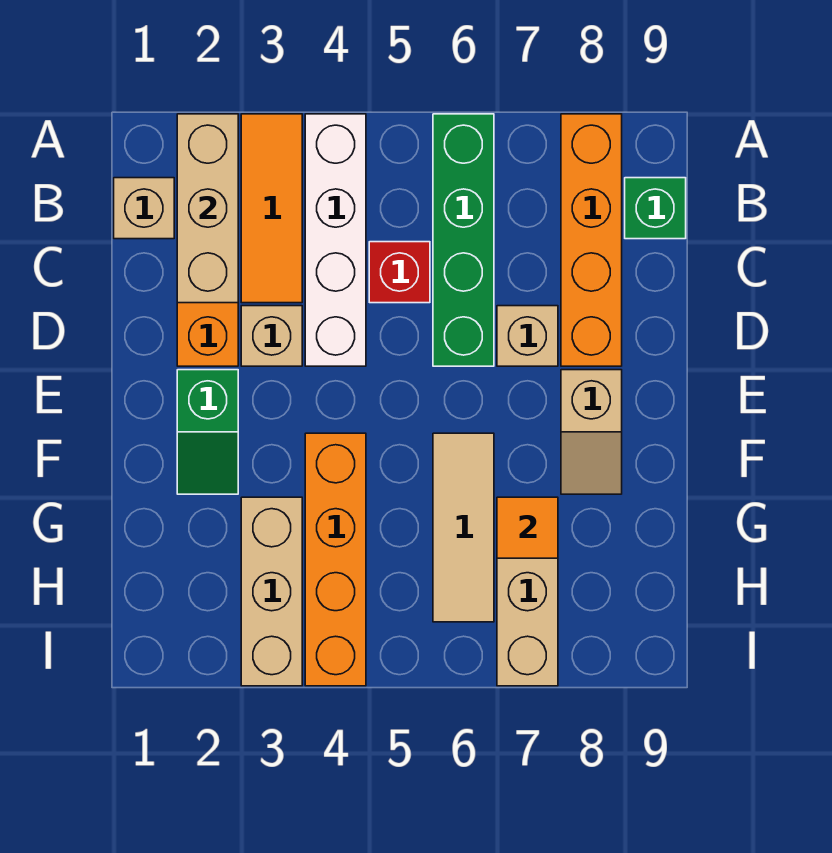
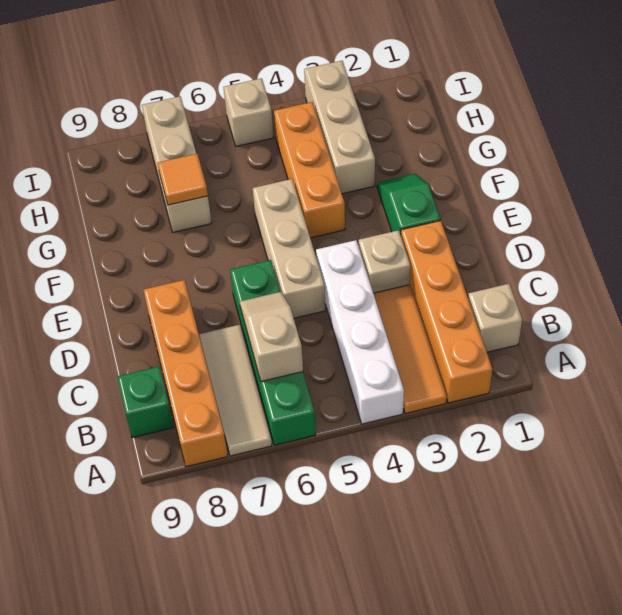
tan brick A2:C2 level 2 -> tan brick D5:F5 level 1
red brick C5 level 1 -> none
tan brick D7 level 1 -> tan brick I5 level 1
tan slope E8:F8 level 1 top E -> tan slope B6:C6 level 2 top B
orange brick F4:I4 level 1 -> orange brick F4:H4 level 1
tan tile F6:H6 level 1 -> tan tile A7:C7 level 1

